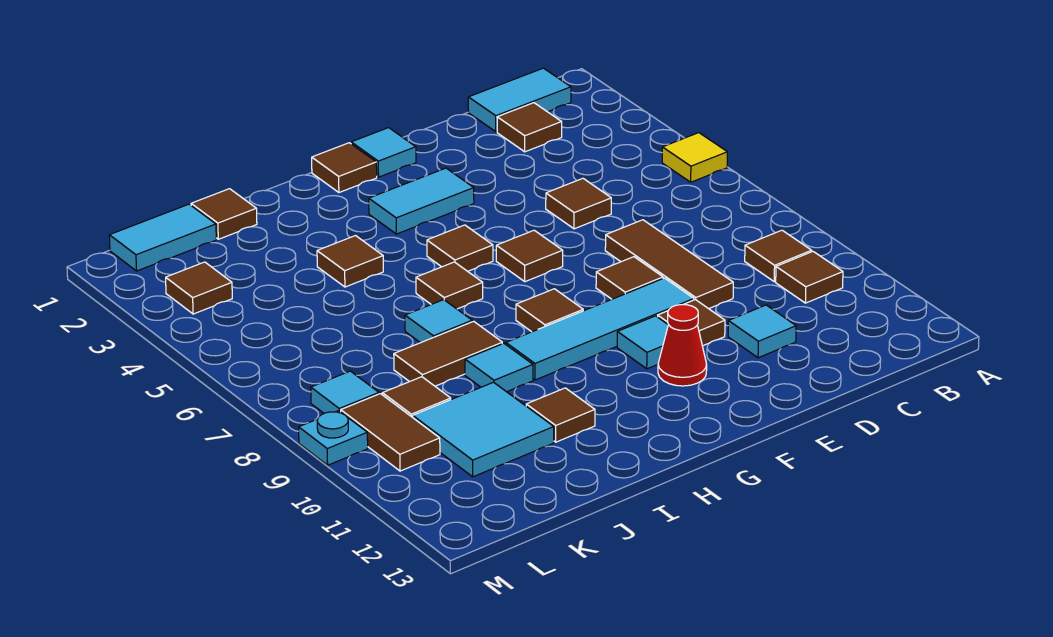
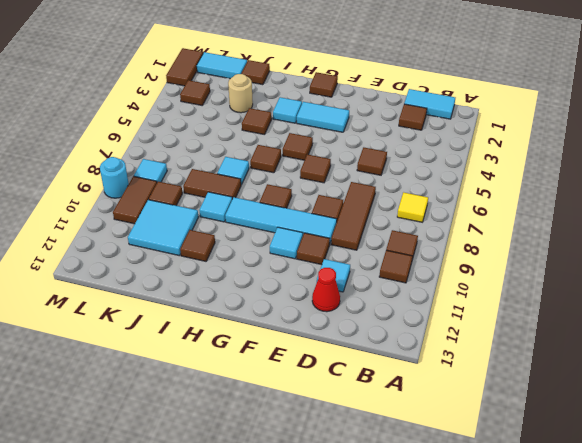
yellow tile A5 level 1 -> yellow tile B7 level 1
cyan tile F1 level 1 -> cyan tile H3 level 1
red cone F11 level 1 -> red cone D12 level 1
none -> tan round brick J3 level 1
none -> brown tile M1:M2 level 1
cyan plate M9 level 1 -> cyan round brick M9 level 1

